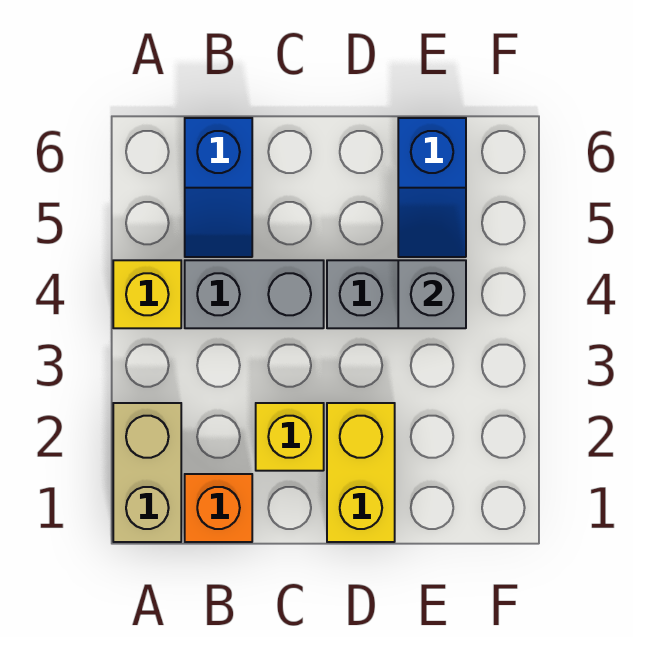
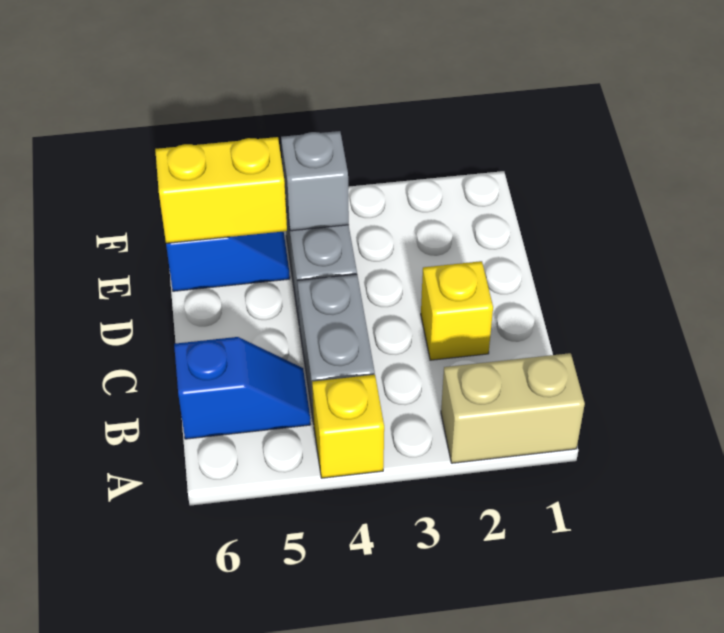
orange brick B1 level 1 -> none
yellow brick D1:D2 level 1 -> yellow brick E5:E6 level 2

